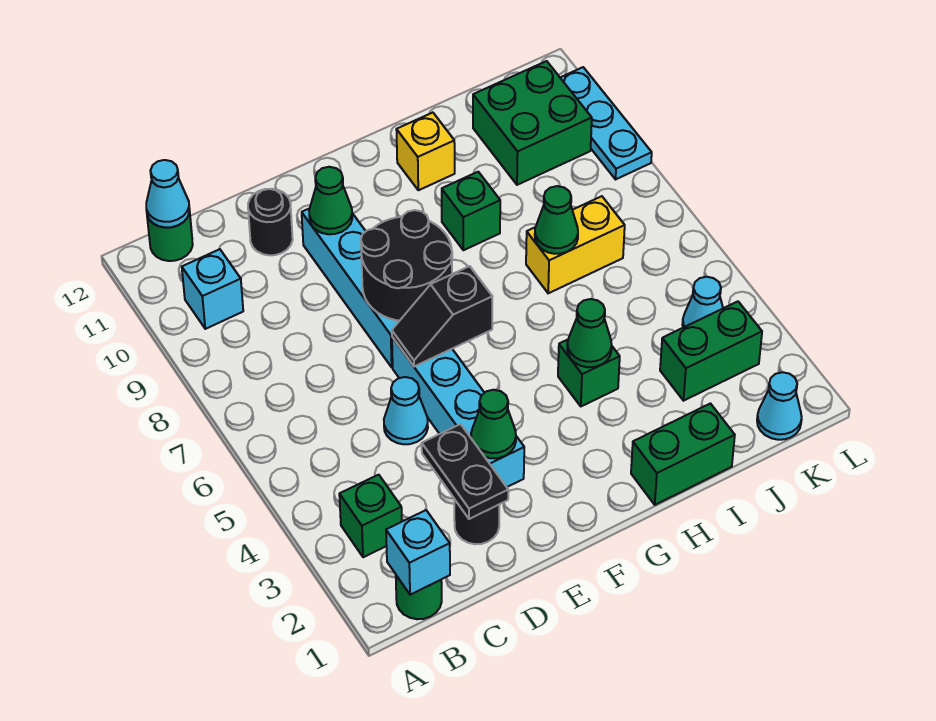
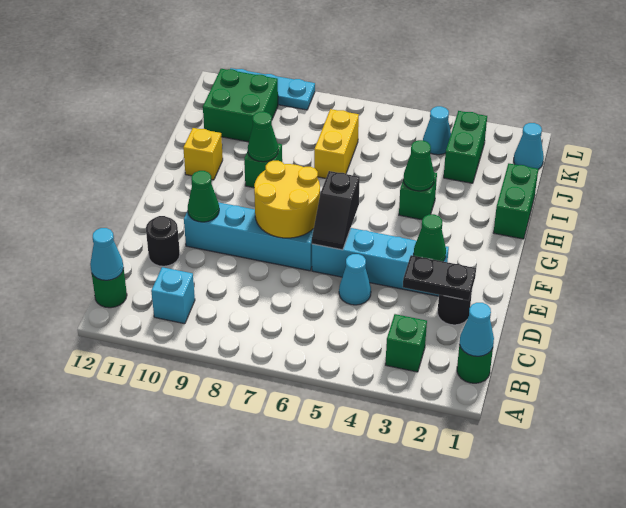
cyan brick B1 level 2 -> cyan cone B1 level 2
black round brick E7:F8 level 2 -> yellow round brick E7:F8 level 2
green cone I7 level 2 -> green cone H9 level 2

